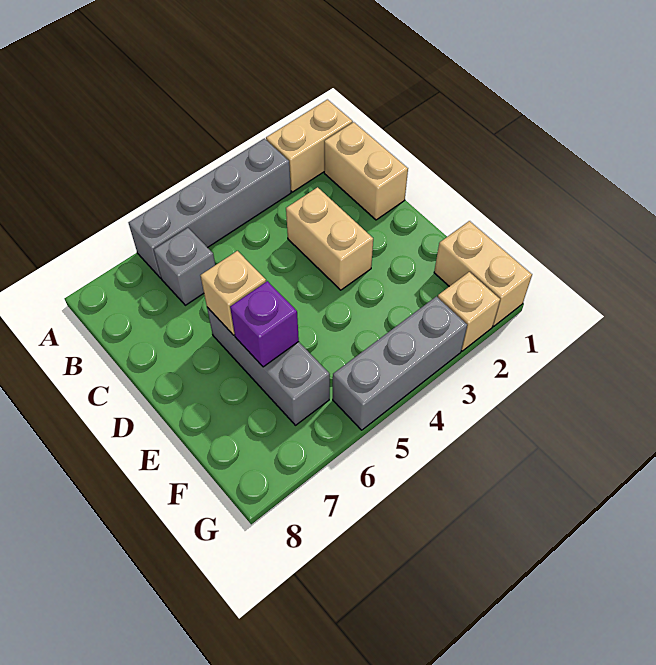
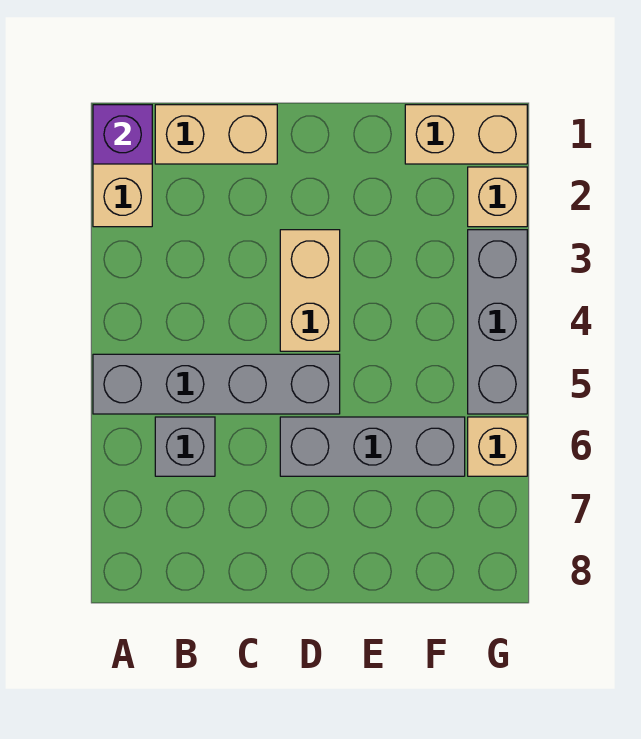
grey brick A3:A6 level 1 -> grey brick A5:D5 level 1
tan brick C3:D3 level 1 -> tan brick D3:D4 level 1
tan brick D6 level 2 -> tan brick G6 level 1
purple brick E6 level 2 -> purple brick A1 level 2

